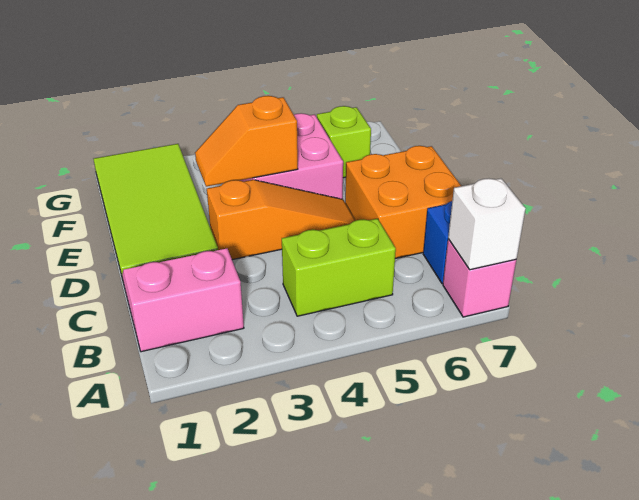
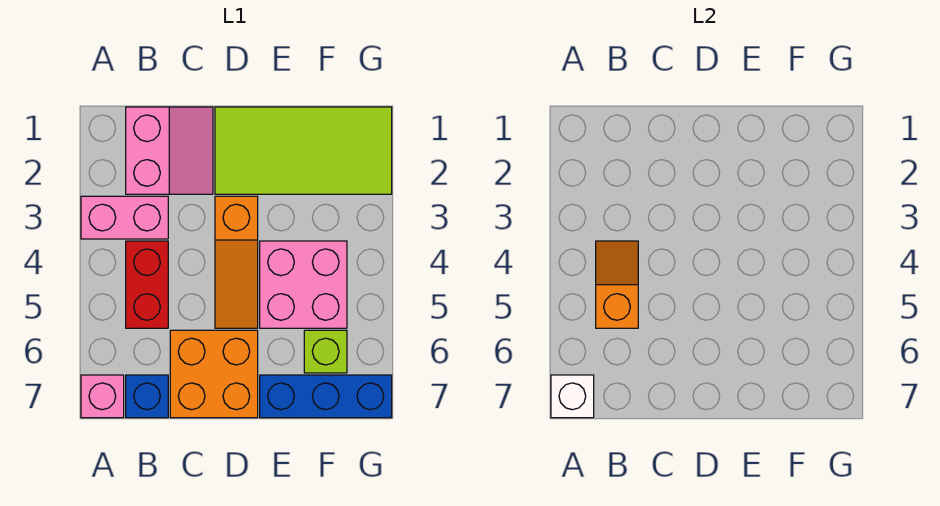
none -> pink brick A3:B3 level 1
lime brick B4:B5 level 1 -> red brick B4:B5 level 1
orange slope E3:E4 level 2 top 4 -> orange slope B4:B5 level 2 top 5
none -> blue brick E7:G7 level 1

